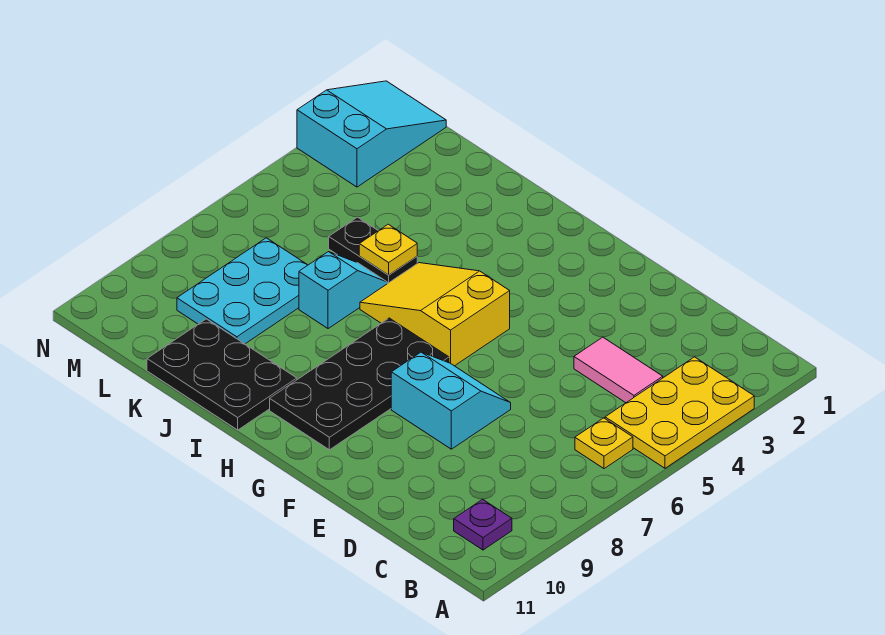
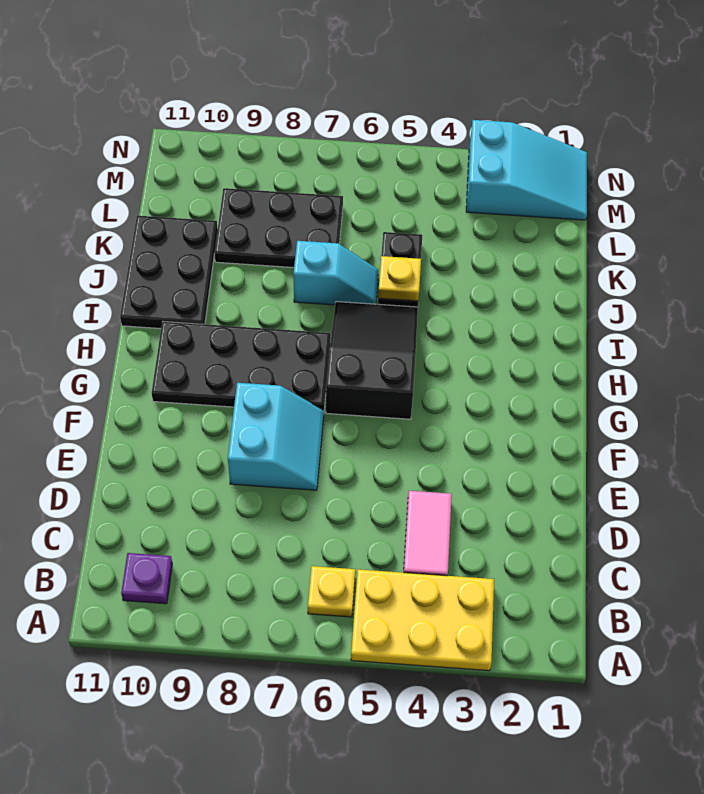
yellow slope G5:I6 level 1 top G -> black slope G5:I6 level 1 top G
cyan plate K7:L9 level 1 -> black plate K7:L9 level 1

